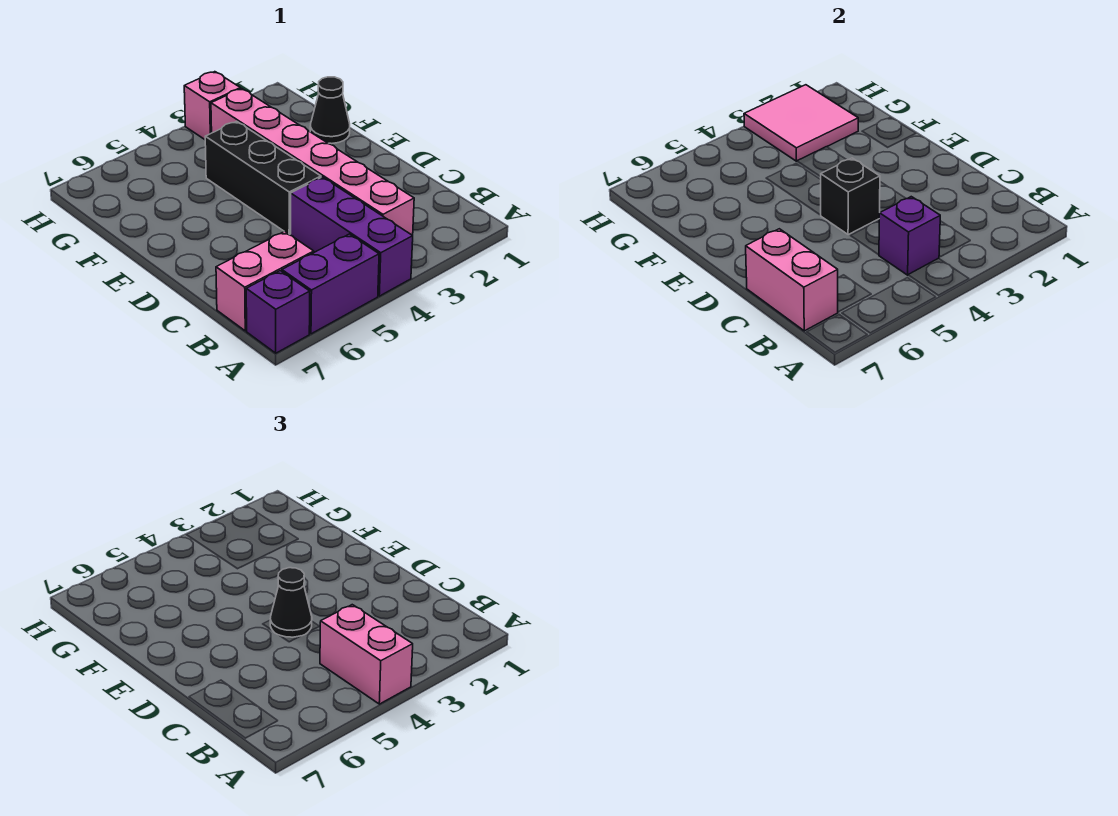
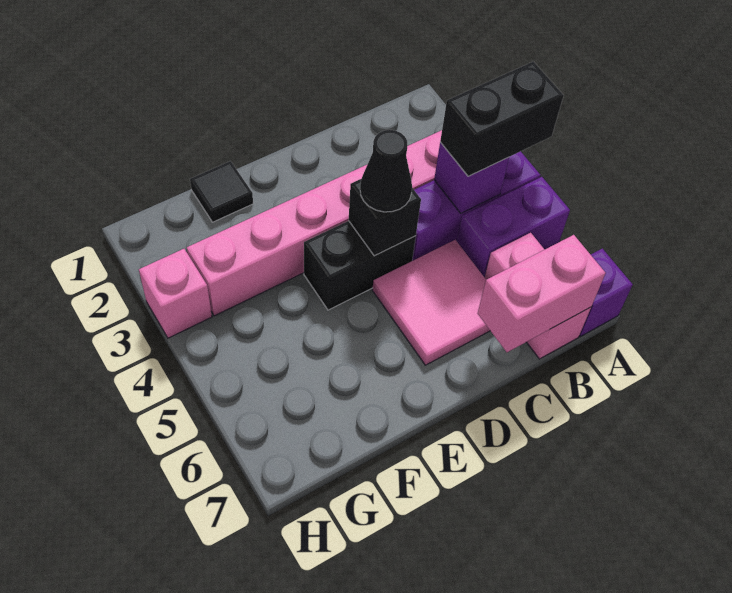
pink brick A4:B4 level 3 -> black brick A4:B4 level 3
purple brick A5:A6 level 1 -> purple brick A5:B5 level 1
black brick D4:F4 level 1 -> black brick D4:E4 level 1
black cone F1 level 1 -> black tile F1 level 1
pink tile G2:H3 level 2 -> pink tile C5:D6 level 1

